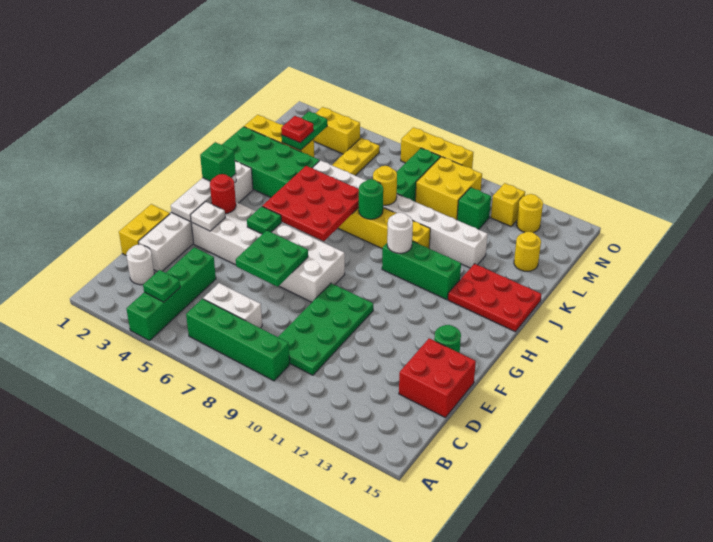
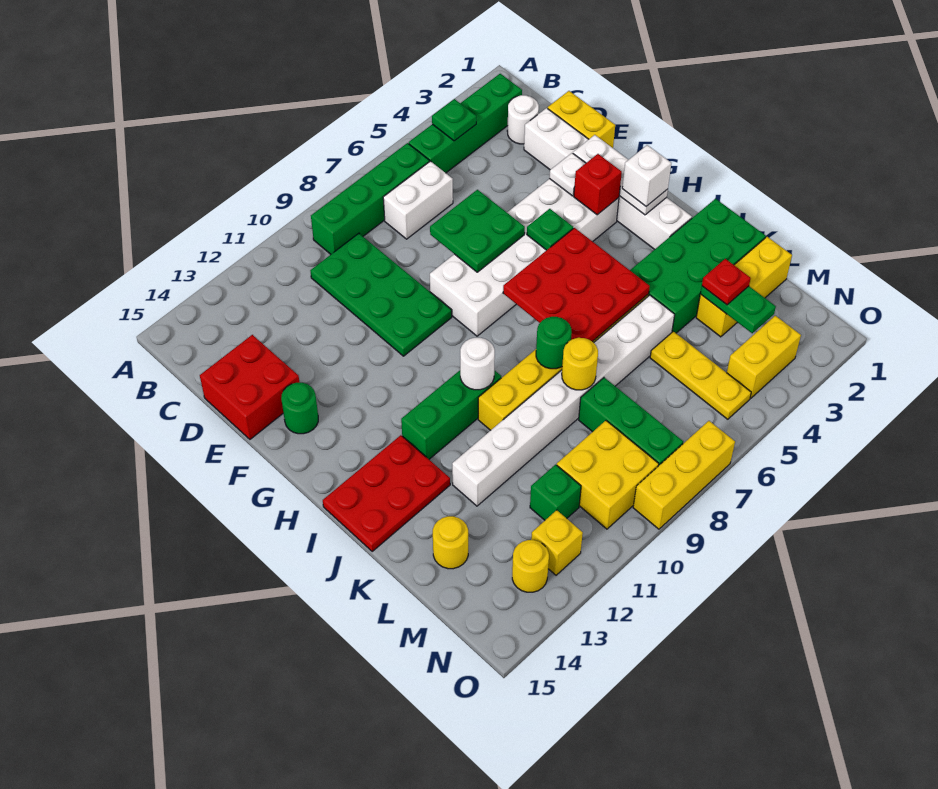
green brick A4:D4 level 1 -> green brick B2:B5 level 1
red round brick G3 level 2 -> red brick G3 level 2
green brick H2 level 3 -> white brick H2 level 3

